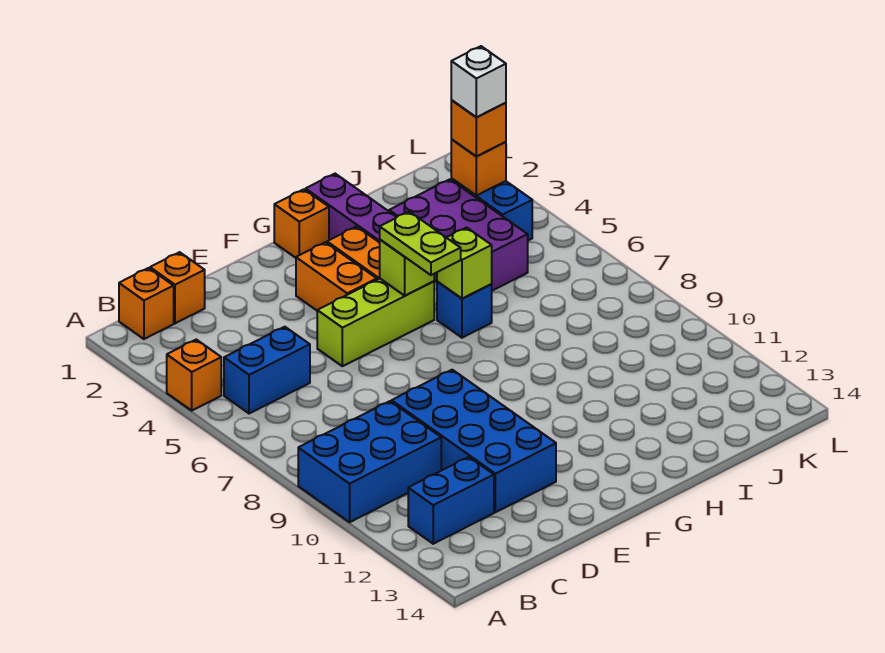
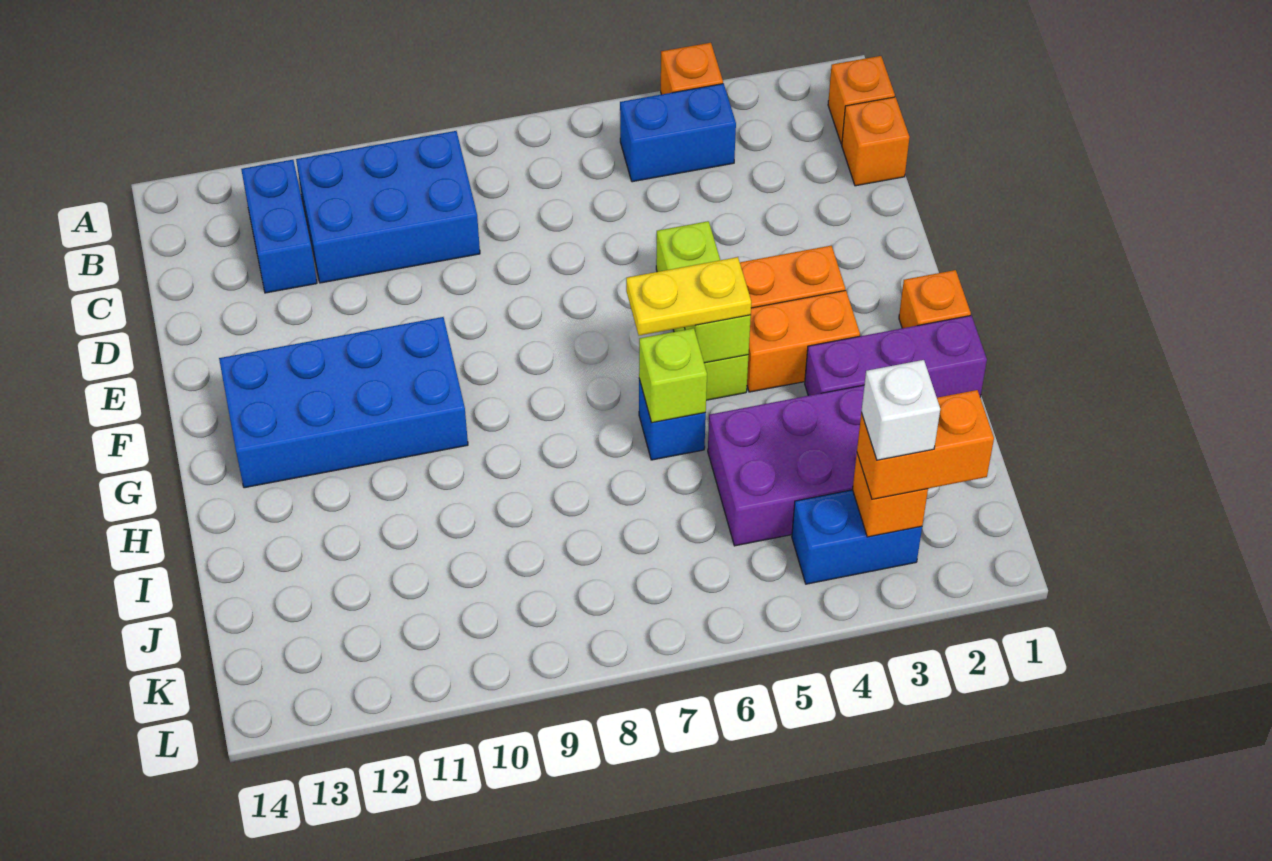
blue brick A9:C10 level 1 -> blue brick B9:C11 level 1
blue brick B5:C5 level 1 -> blue brick B4:B5 level 1
blue brick D9:E12 level 1 -> blue brick F10:G13 level 1
lime plate G5:G6 level 3 -> yellow plate G5:G6 level 3
orange brick K3 level 3 -> orange brick K2:K3 level 3

